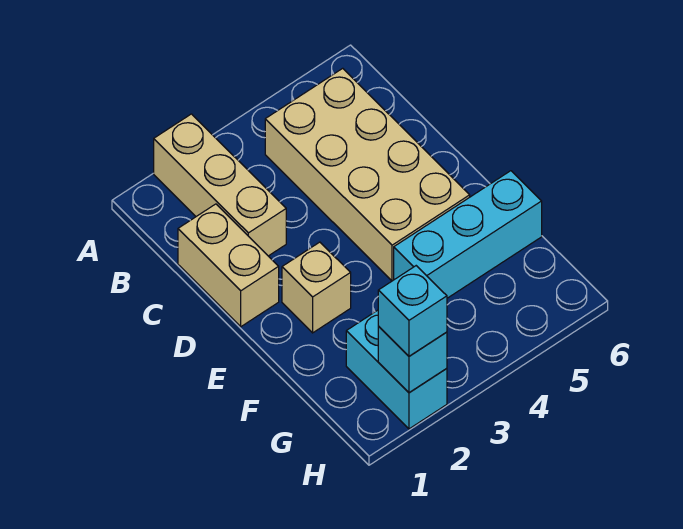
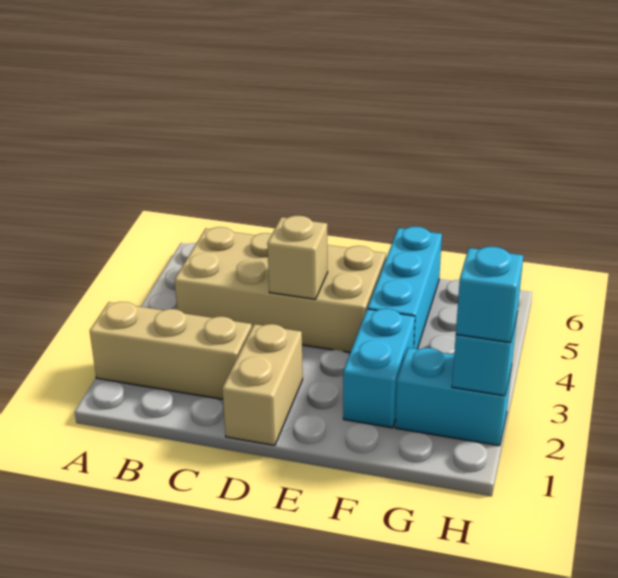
tan brick C1:D1 level 1 -> tan brick D1:D2 level 1
tan brick E2 level 1 -> tan brick D4 level 2
none -> cyan brick F2:F3 level 1

